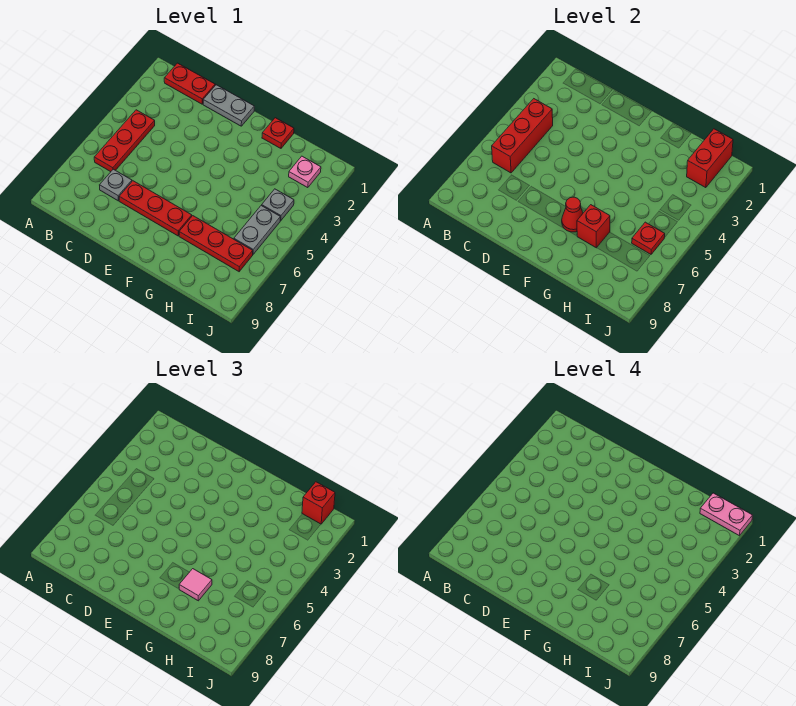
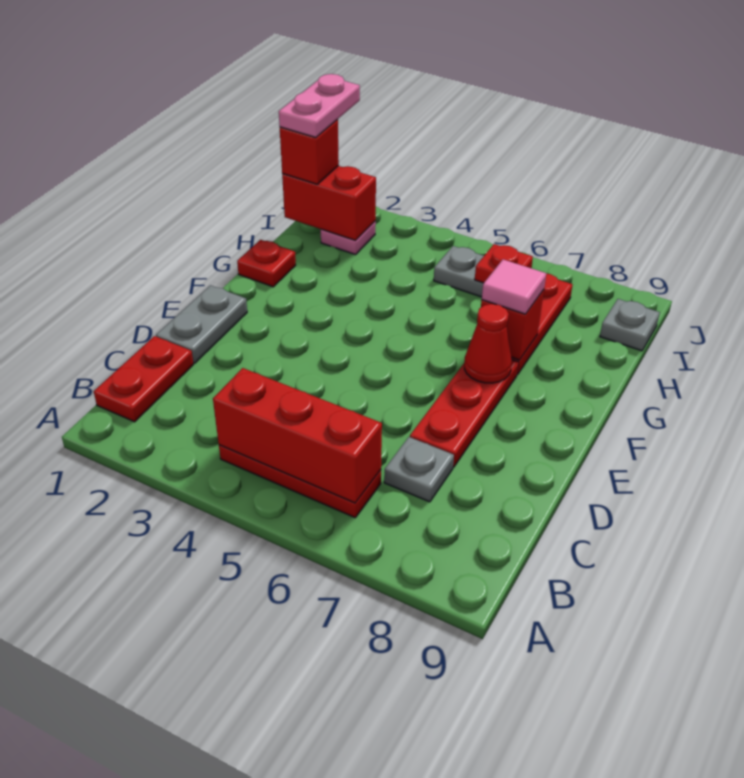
grey plate I4 level 1 -> grey plate I9 level 1

